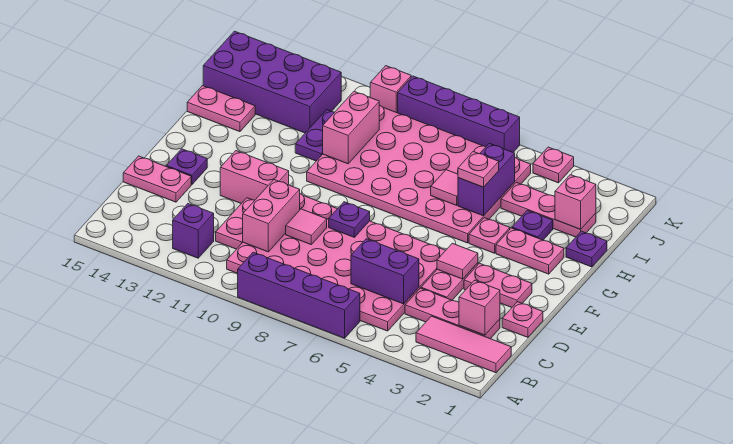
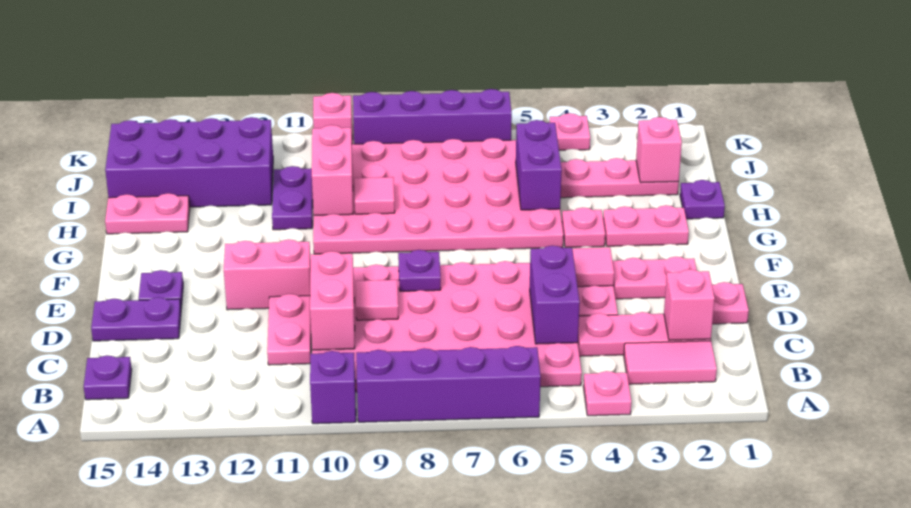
pink tile B1:B3 level 1 -> pink tile B2:B3 level 1
purple brick B12 level 1 -> purple brick A10 level 1
purple brick C5:C6 level 2 -> purple brick C5:D5 level 2
pink plate D14:D15 level 1 -> purple plate D14:D15 level 1
purple plate H3 level 1 -> purple plate B15 level 1
pink plate H5 level 3 -> pink plate A4 level 1
pink tile H6 level 2 -> pink tile H9 level 2

